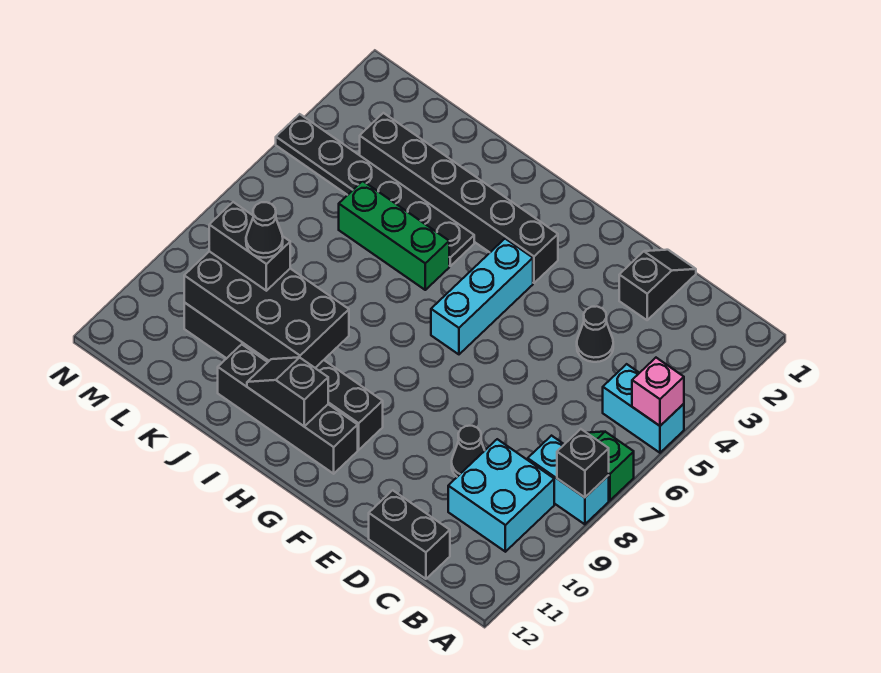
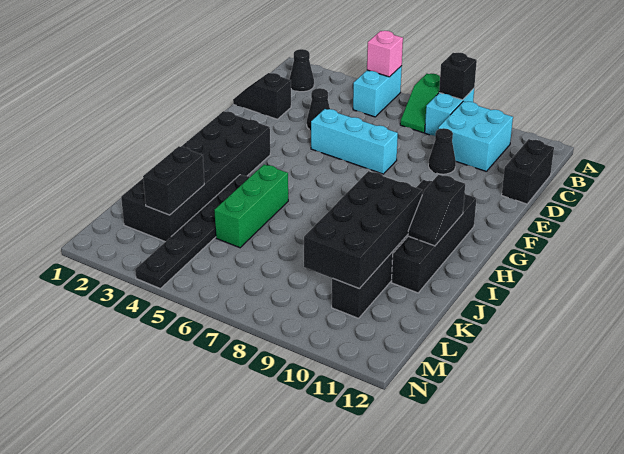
black brick G3:L3 level 1 -> black brick G2:L3 level 1
cyan brick G4:G6 level 1 -> cyan brick E5:E7 level 1
black brick K9:L9 level 3 -> black brick K3:L3 level 2
black cone K9 level 4 -> black cone B2 level 1

